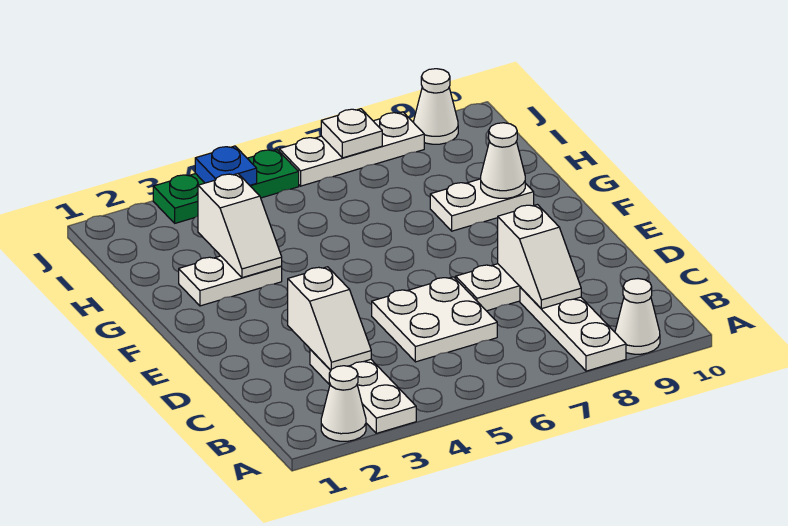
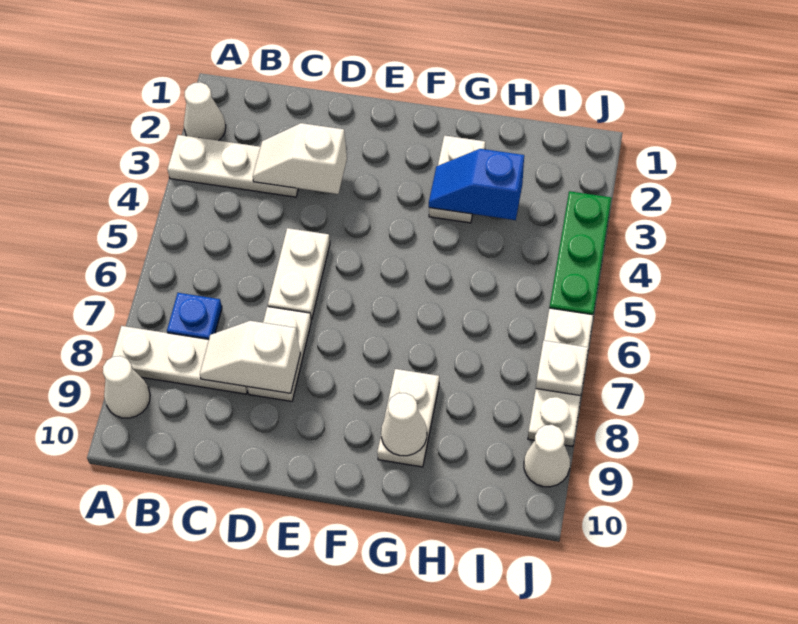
white plate C5:D6 level 1 -> white plate D5:D6 level 1
white slope G3:H3 level 2 top H -> blue slope G3:H3 level 2 top H
blue plate J4 level 2 -> blue plate B7 level 1

